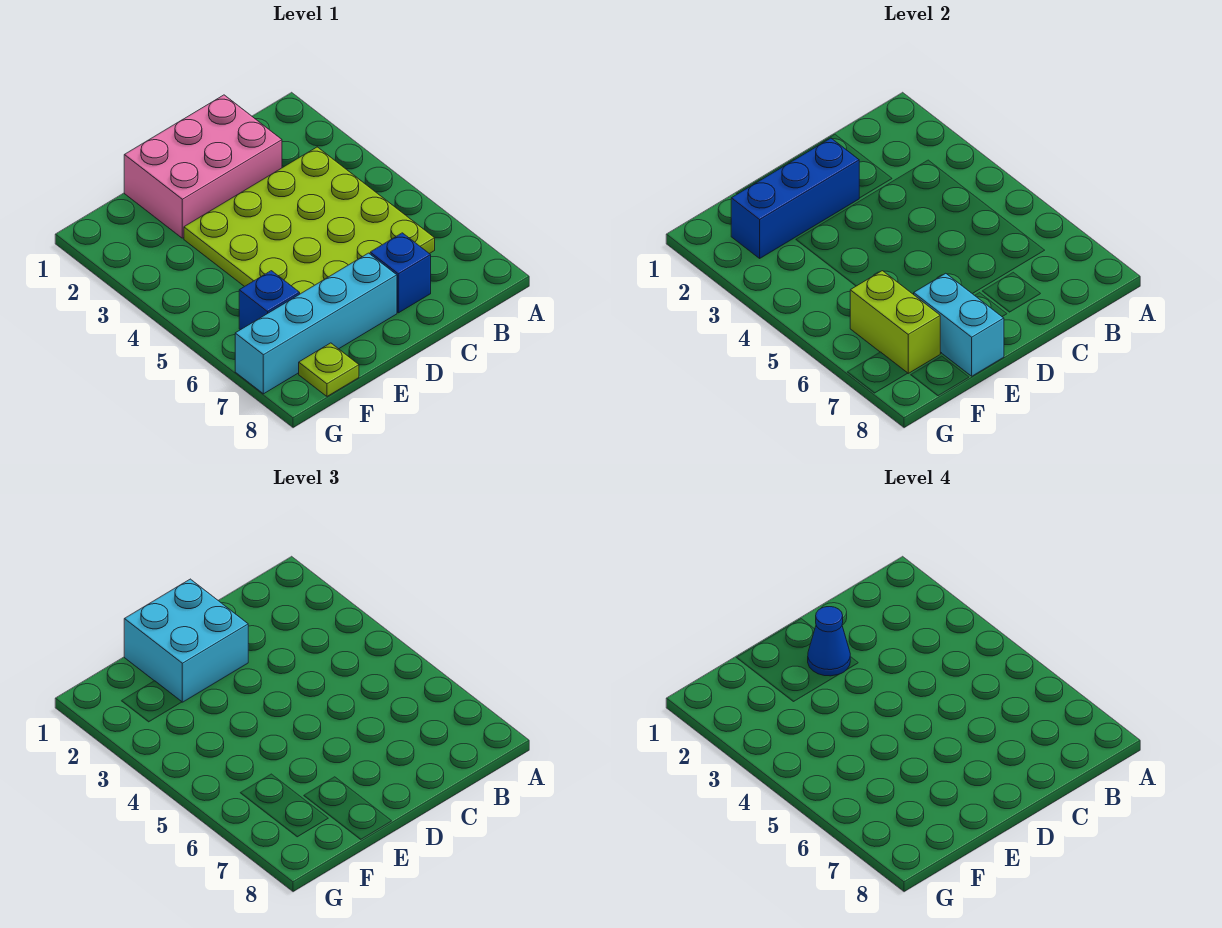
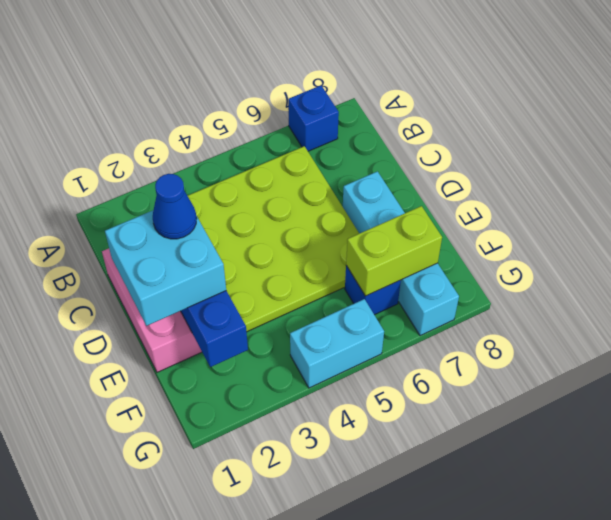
blue brick C7 level 1 -> blue brick A7 level 1
cyan brick E7:E8 level 2 -> cyan brick G4:G5 level 1
lime plate F8 level 1 -> none

